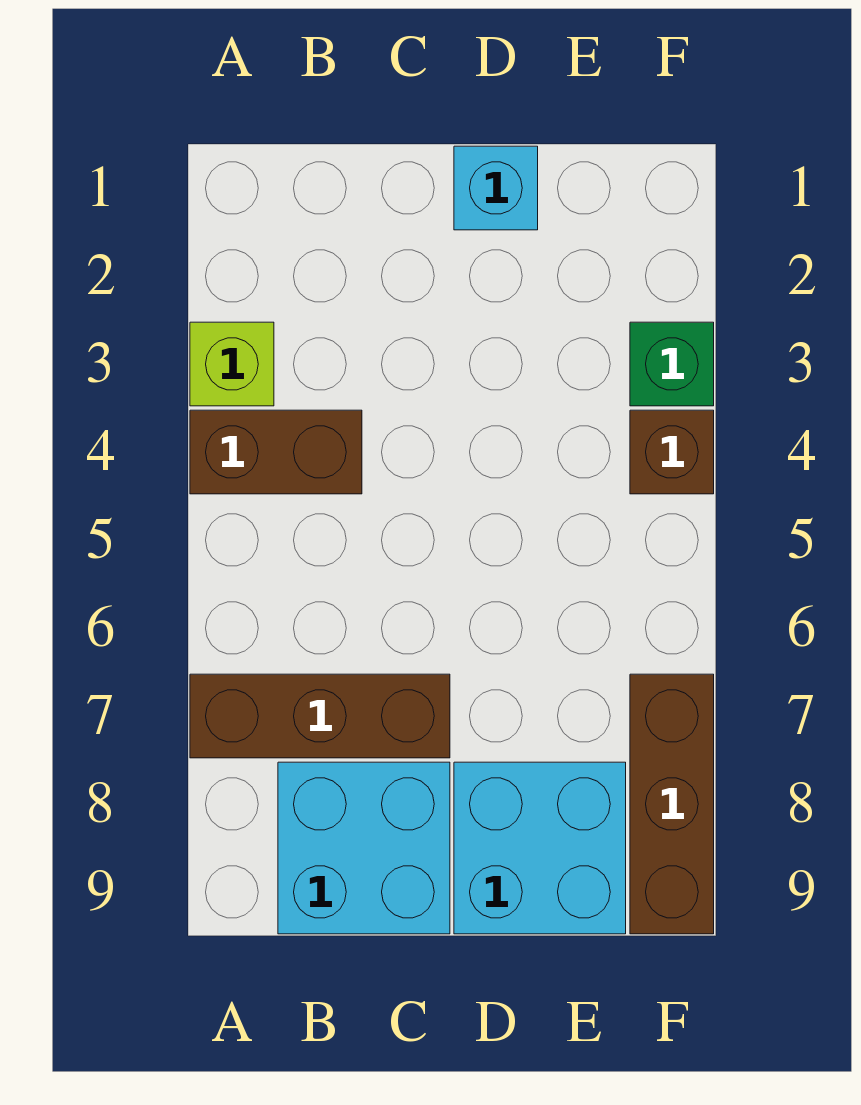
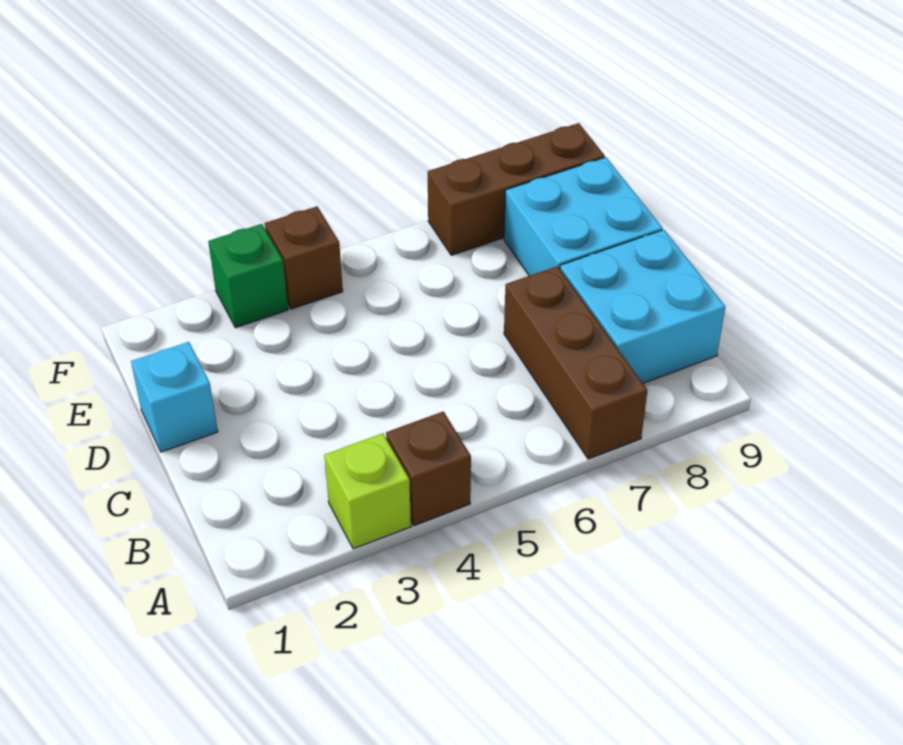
brown brick A4:B4 level 1 -> brown brick A4 level 1

